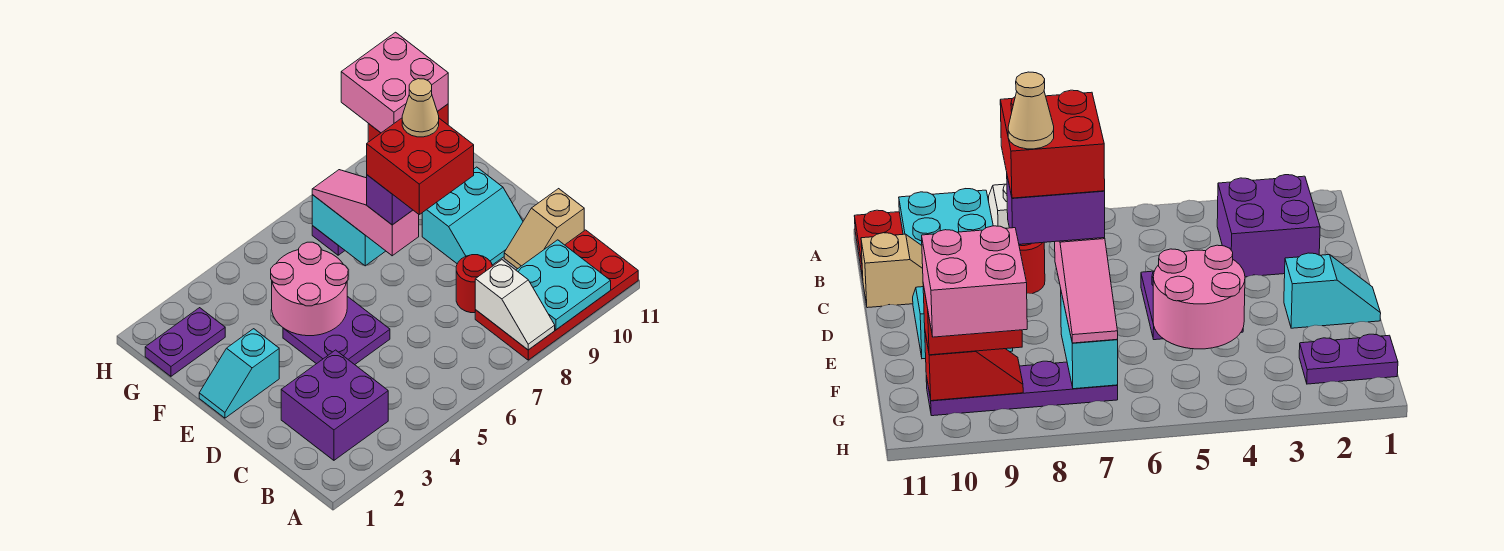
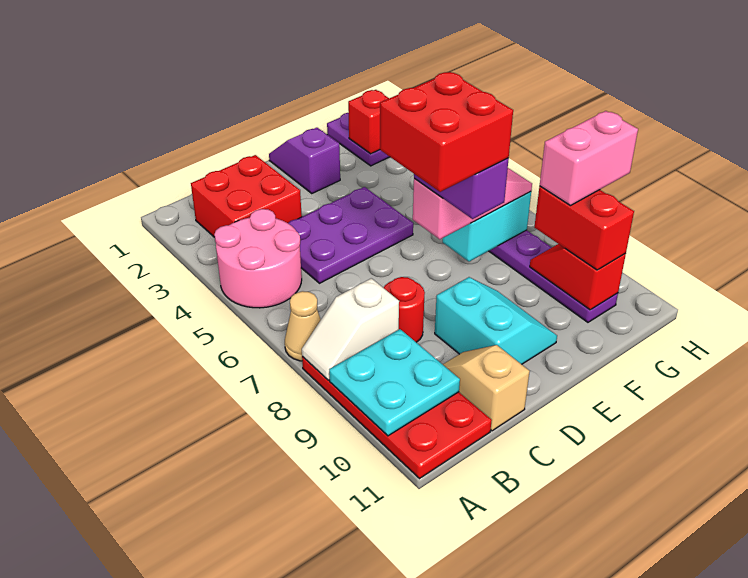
purple brick B2:C3 level 1 -> red brick B2:C3 level 1
purple plate D4:E5 level 1 -> purple plate C4:E5 level 1
cyan slope D9:E10 level 1 top E -> cyan slope D9:E10 level 1 top D
cyan slope E1:E2 level 1 top 2 -> purple slope E1:E2 level 1 top 2
pink round brick E4:F5 level 2 -> pink round brick A4:B5 level 1
tan cone E8 level 6 -> tan cone A7 level 1
none -> red brick G2 level 2
pink brick G9:H10 level 4 -> pink brick G9:H9 level 4

